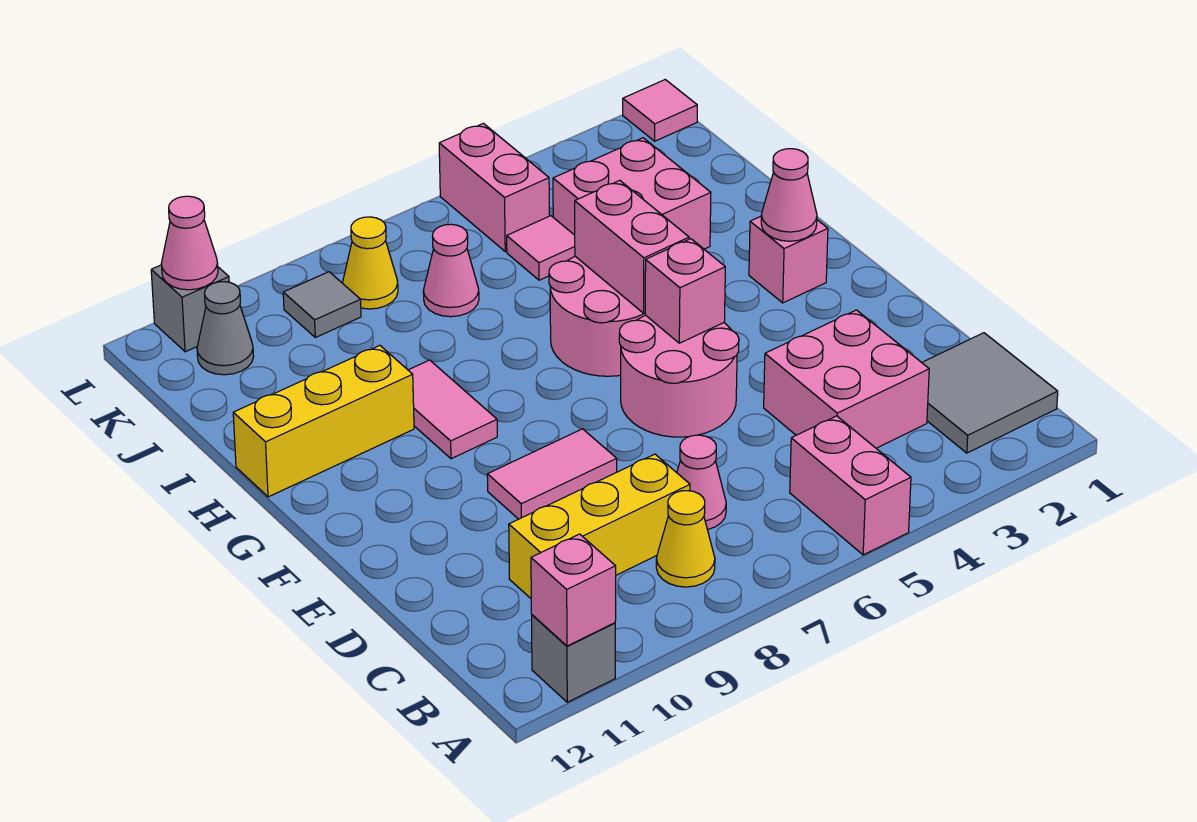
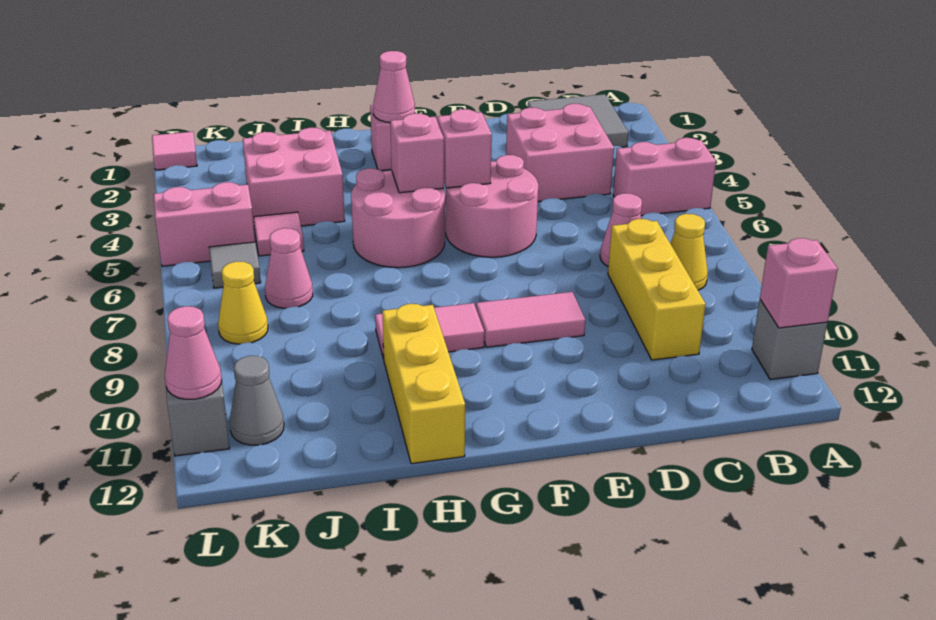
pink tile E8:E9 level 1 -> pink tile E9:F9 level 1
pink brick G5:H5 level 2 -> pink brick G5 level 2
grey tile K9 level 1 -> grey tile K6 level 1

